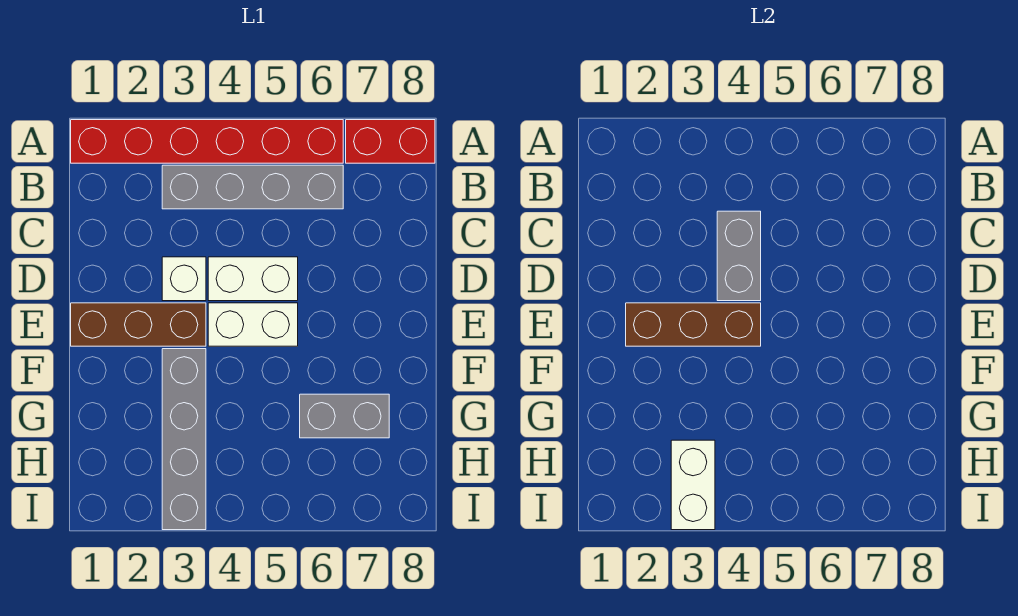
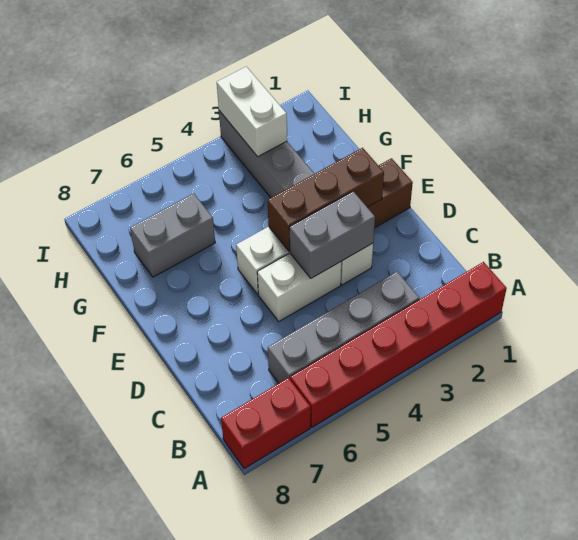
grey brick C4:D4 level 2 -> grey brick D3:D4 level 2

